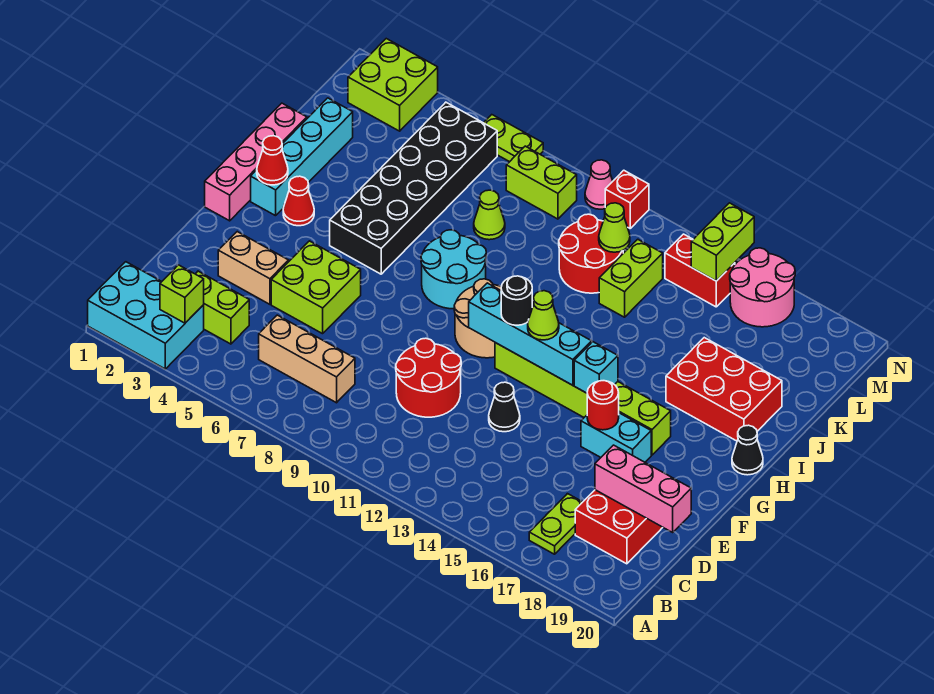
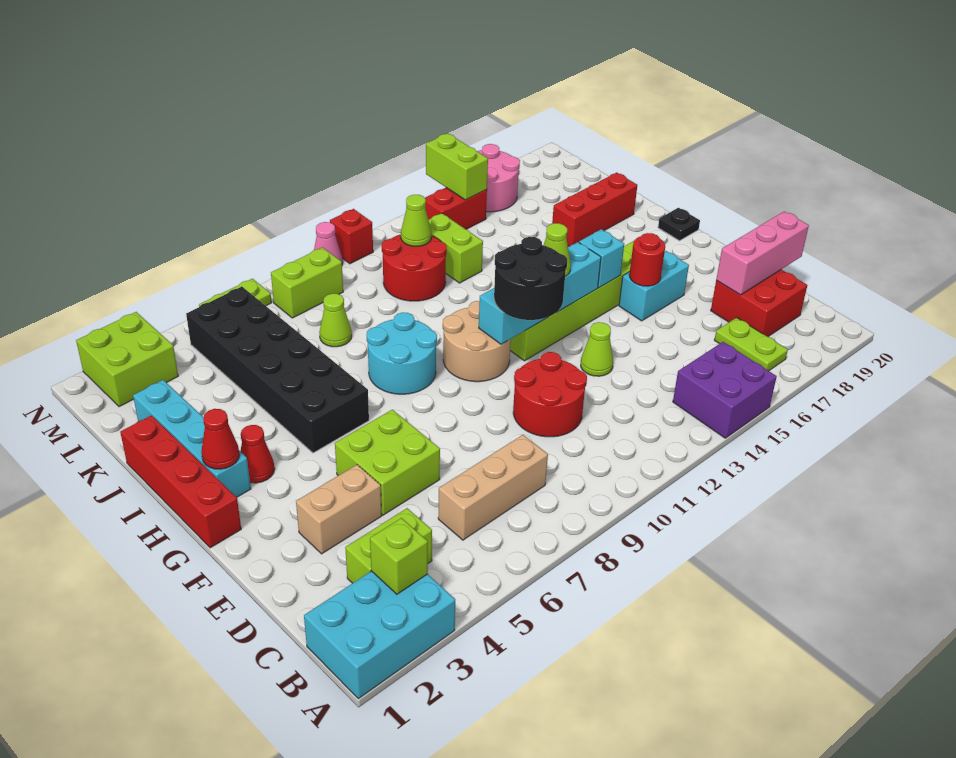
none -> purple brick A14:B15 level 1
black cone E13 level 1 -> lime cone E13 level 1
pink brick G1:J1 level 1 -> red brick G1:J1 level 1
black round brick G12 level 3 -> black round brick F11:G12 level 3
black cone H20 level 1 -> black plate H20 level 1
red brick I17:J19 level 1 -> red brick J17:J19 level 1

